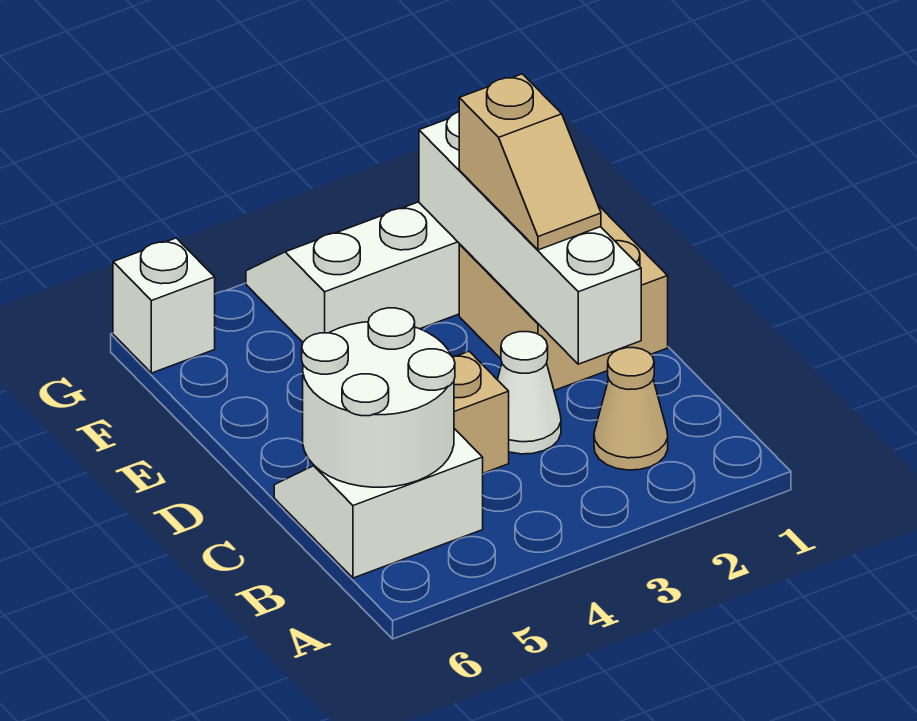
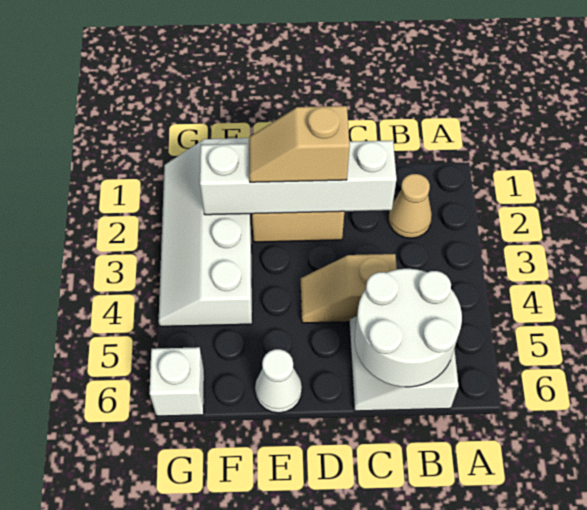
white cone C3 level 1 -> white cone E6 level 1
tan slope D2:E2 level 3 top E -> tan slope D2:E2 level 3 top D

